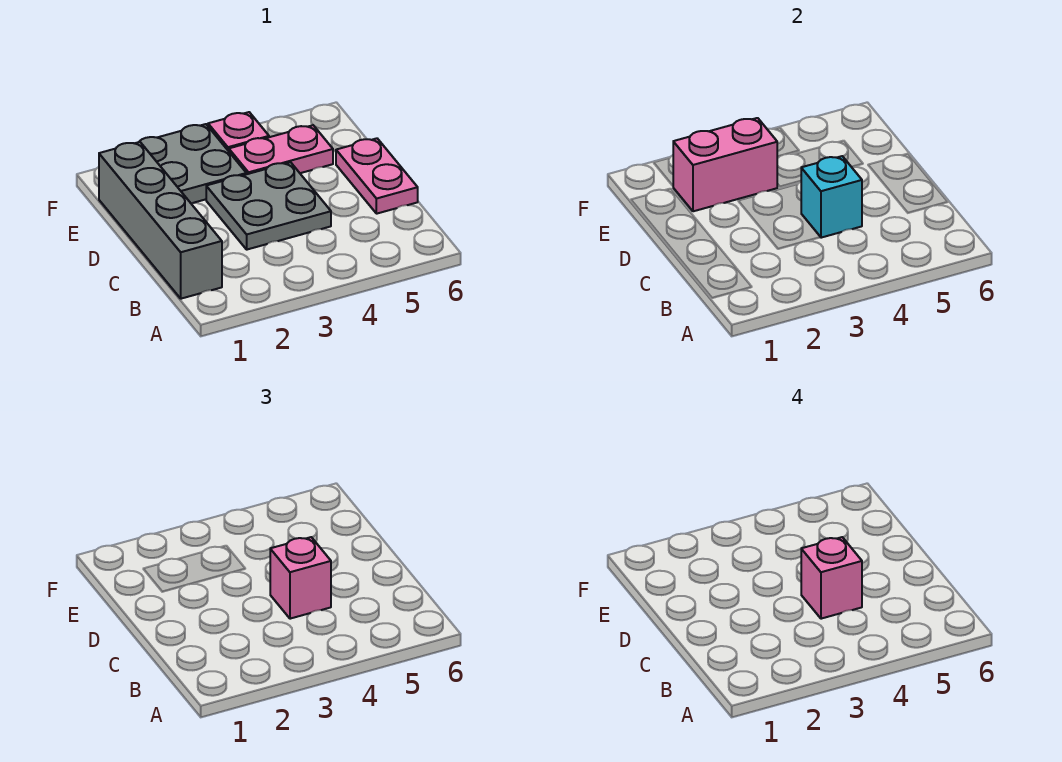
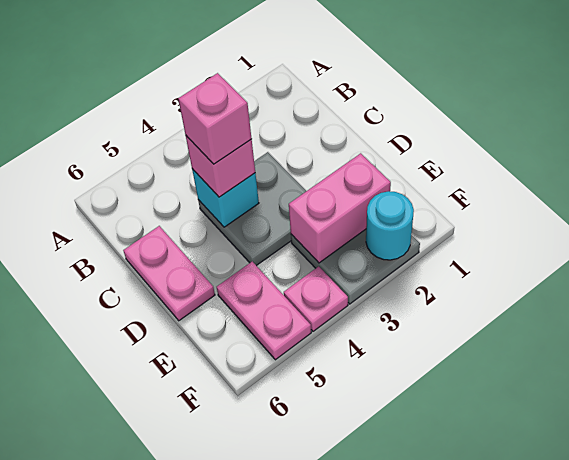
grey brick B1:E1 level 1 -> none
pink plate E4:E5 level 1 -> pink plate E5:F5 level 1
none -> cyan round brick F2 level 2

